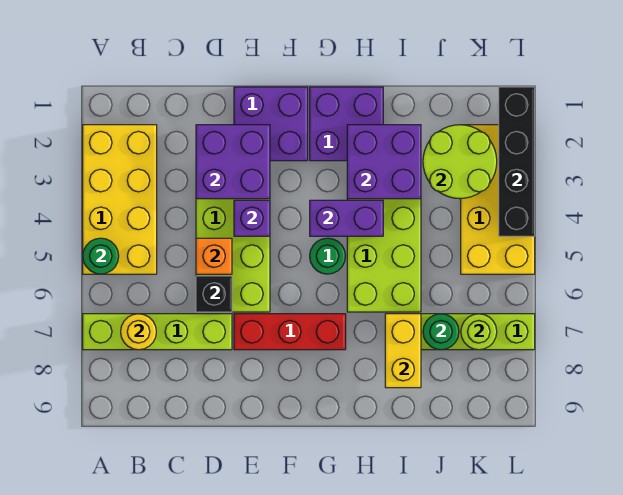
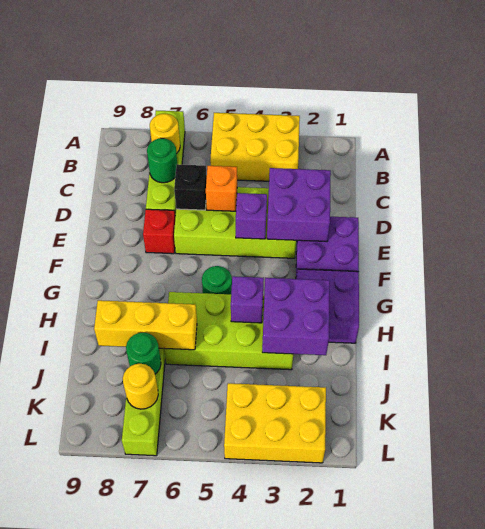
yellow brick A2:B5 level 1 -> yellow brick A3:B5 level 1
green round brick A5 level 2 -> green round brick C7 level 2
red brick E7:G7 level 1 -> red brick E7 level 1
purple brick G4:H4 level 2 -> purple brick H4 level 2
yellow brick I7:I8 level 2 -> yellow brick I6:I8 level 2
lime round brick J2:K3 level 2 -> none
yellow brick K2:L5 level 1 -> yellow brick K2:L4 level 1
lime round brick K7 level 2 -> yellow round brick K7 level 2
black brick L1:L4 level 2 -> none

